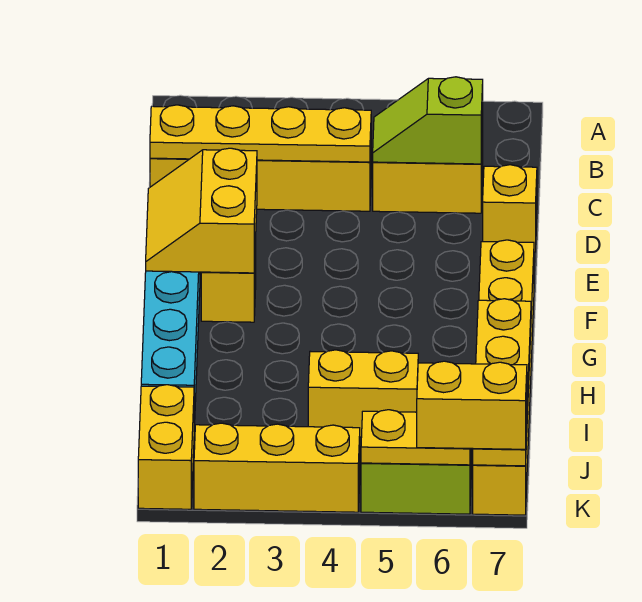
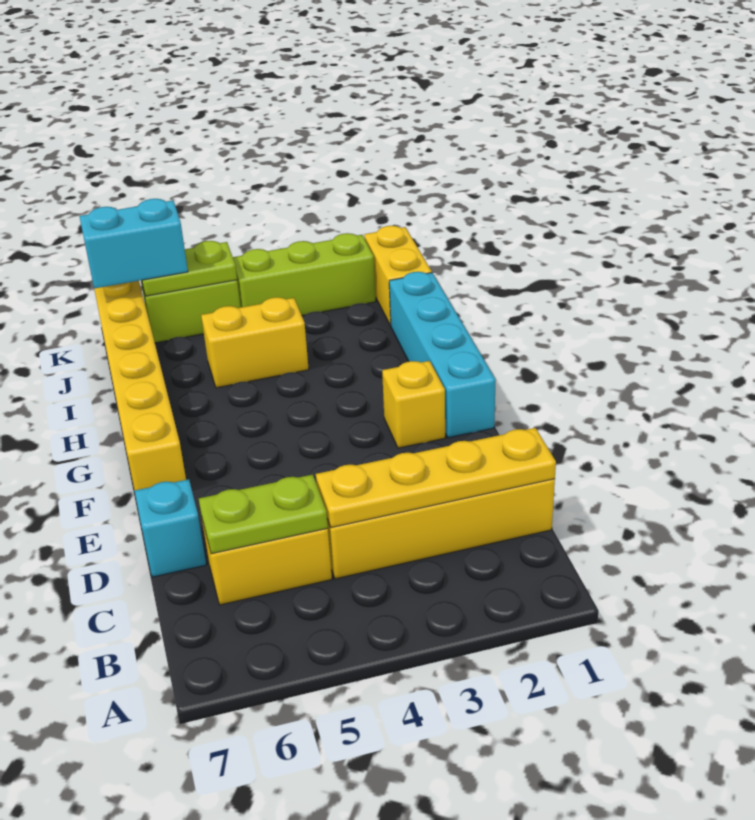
lime slope C5:C6 level 2 top 6 -> lime plate C5:C6 level 2
yellow brick D7 level 1 -> cyan brick D7 level 1
yellow slope E1:F2 level 2 top 2 -> none
yellow plate H7:K7 level 2 -> none
yellow brick K2:K4 level 1 -> lime brick K2:K4 level 1
yellow plate K5:K6 level 2 -> lime plate K5:K6 level 2
yellow brick K6:K7 level 3 -> cyan brick K6:K7 level 3

